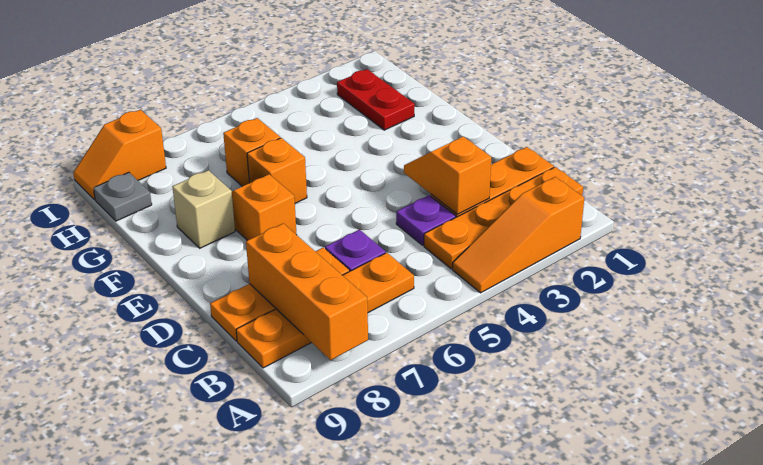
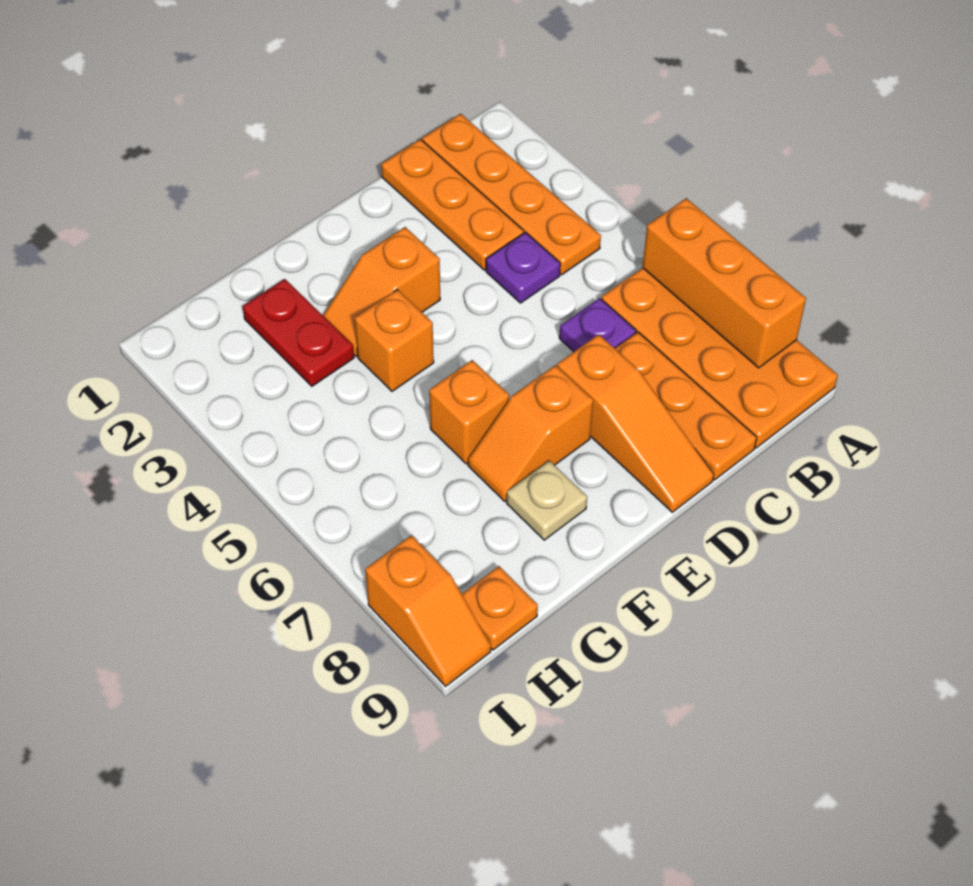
orange slope A2:A4 level 1 top 2 -> orange slope D7:D9 level 1 top 7
orange brick A8:C8 level 2 -> orange brick A6:A8 level 2
orange plate B6:B9 level 1 -> orange plate A6:B9 level 1
orange slope C3:D3 level 2 top C -> orange slope E3:F3 level 1 top E
tan brick F8 level 1 -> tan plate F8 level 1
red plate G2:H2 level 1 -> red plate G2:G3 level 1
orange brick G6 level 1 -> orange brick F4 level 1
grey plate H9 level 1 -> orange plate H9 level 1

